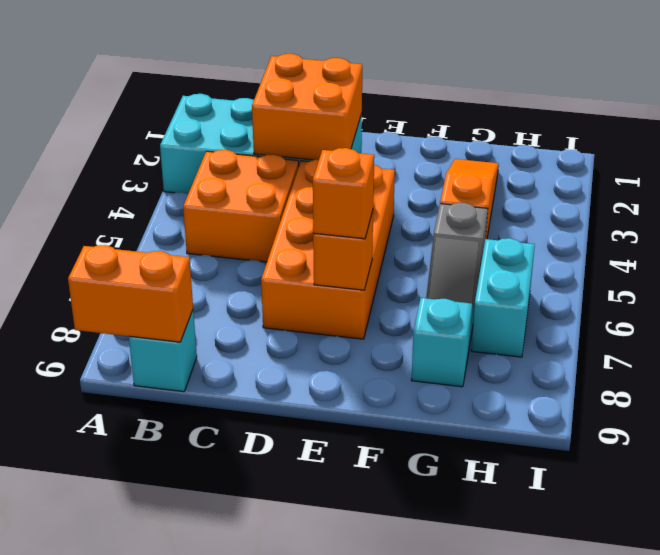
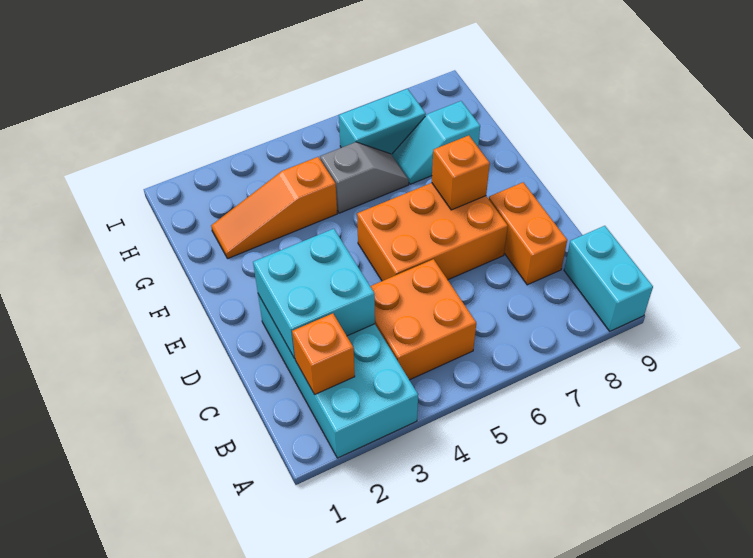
orange brick A9:B9 level 2 -> orange brick C8:D8 level 1
cyan brick B9 level 1 -> cyan brick A9:B9 level 1
orange brick C2:D3 level 2 -> cyan brick C2:D3 level 2
orange brick D4:E7 level 1 -> orange brick D5:E7 level 1
orange brick E7 level 3 -> orange brick B2 level 2

